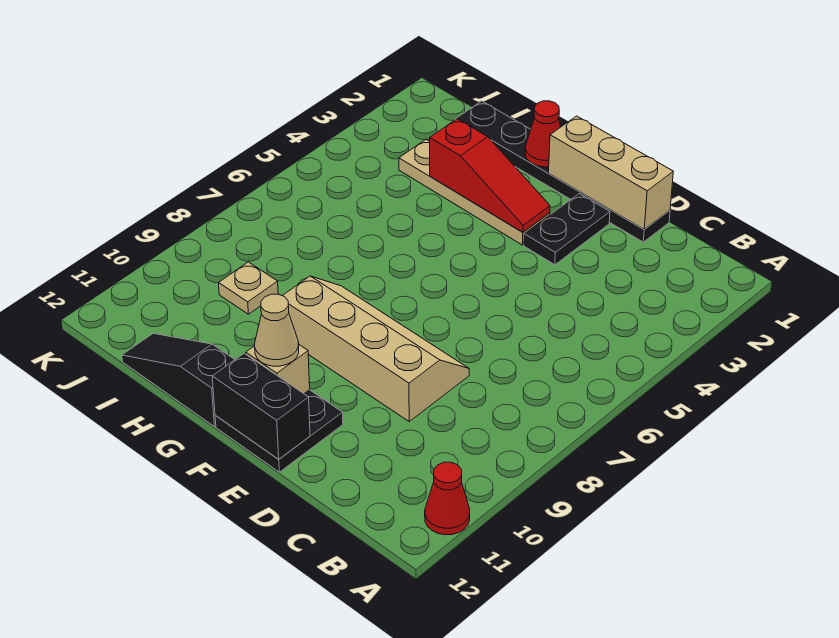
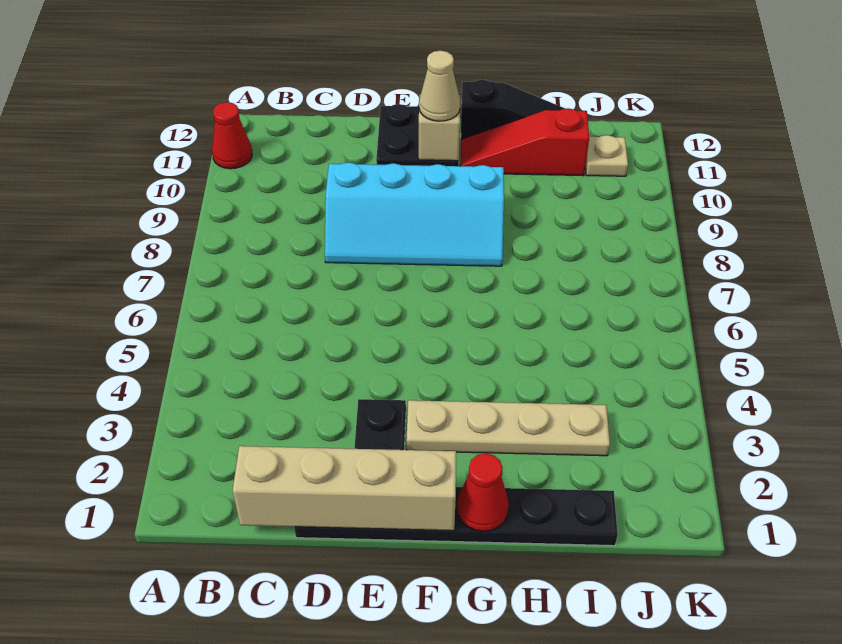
tan brick D1:F1 level 2 -> tan brick C1:F1 level 2
tan slope D8:G9 level 1 top 9 -> cyan slope D8:G9 level 1 top 9
black brick E12:F12 level 2 -> none
red slope F3:H3 level 2 top H -> red slope G11:I11 level 1 top I
tan plate I9 level 1 -> tan plate J11 level 1

